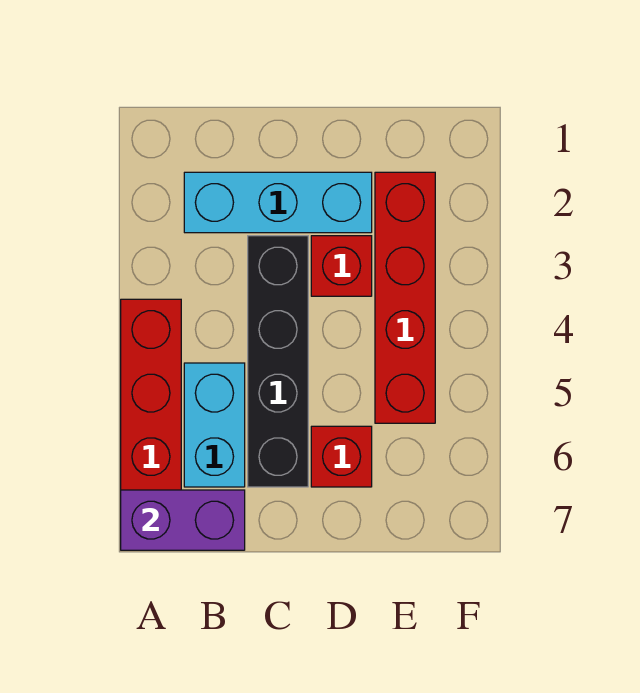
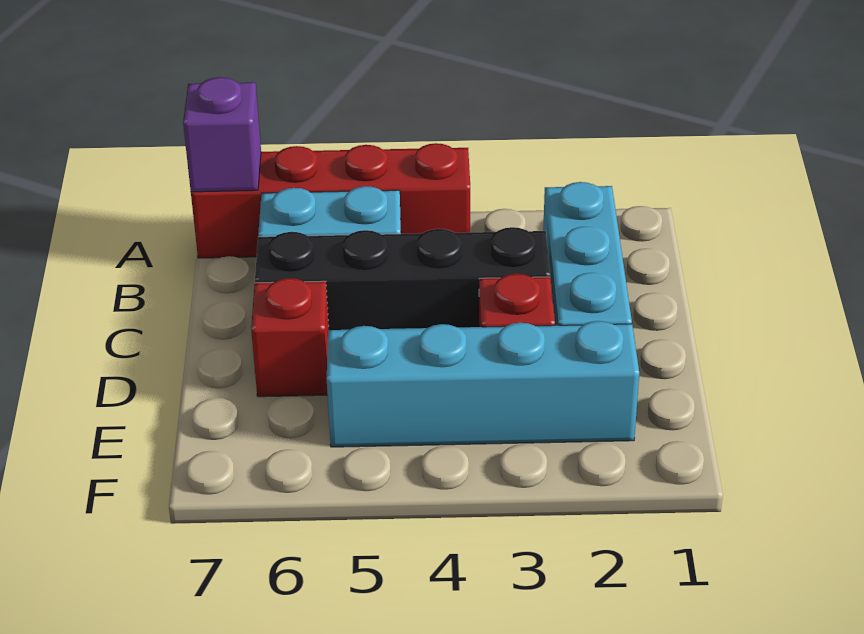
purple brick A7:B7 level 2 -> purple brick A7 level 2
red brick E2:E5 level 1 -> cyan brick E2:E5 level 1

